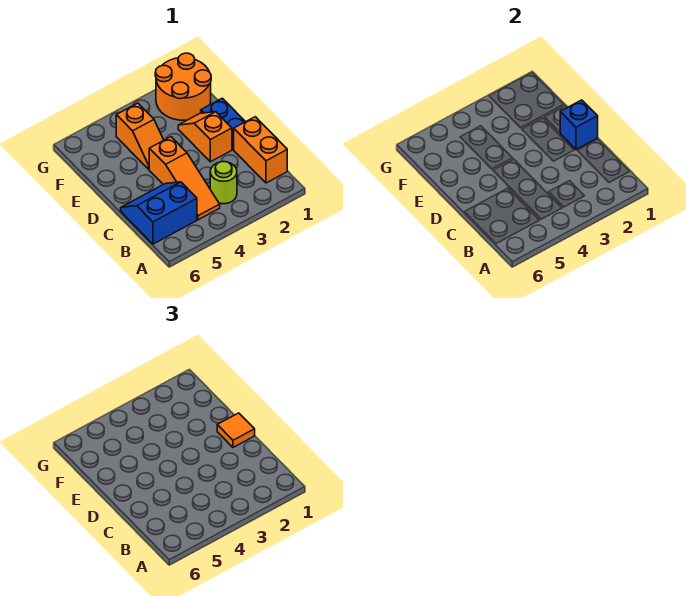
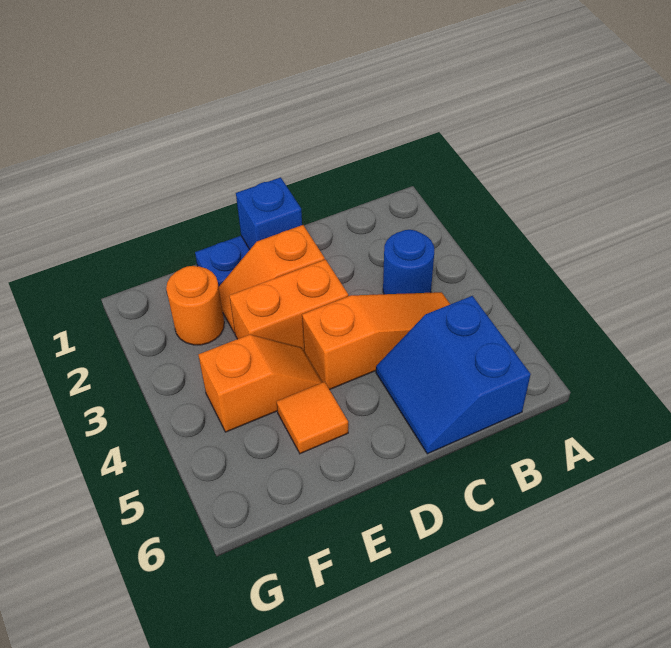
orange brick B1:C1 level 1 -> orange brick D3:E3 level 1
lime round brick B3 level 1 -> blue round brick B3 level 1
orange tile D1 level 3 -> orange tile E5 level 1
orange round brick F1:G2 level 1 -> orange round brick F2 level 1

